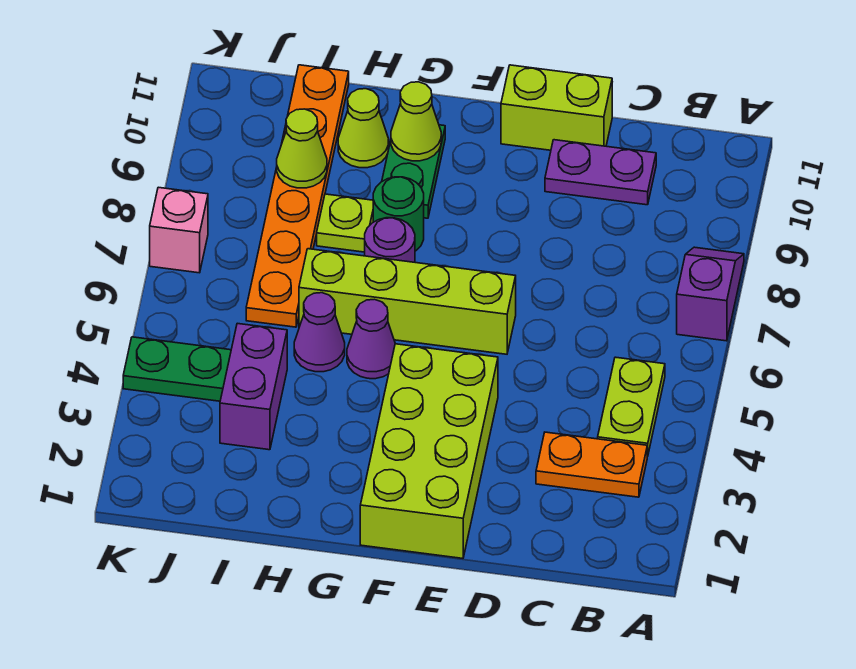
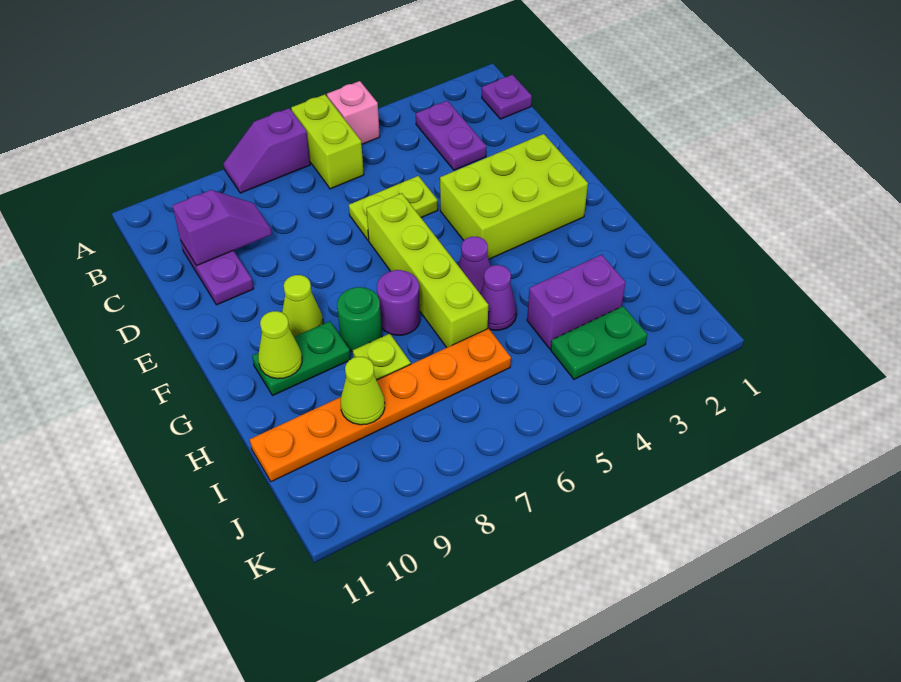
none -> purple plate B1 level 1
orange plate B3:C3 level 1 -> purple plate B3:C3 level 1
lime plate B4:B5 level 1 -> lime plate D5:D6 level 1
none -> purple slope C9:C10 level 2 top 10
lime brick D11:E11 level 1 -> lime brick A6:B6 level 1
lime brick E1:F4 level 1 -> lime brick E2:F4 level 1
lime cone H10 level 1 -> lime cone F9 level 1
green plate J4:K4 level 1 -> green plate J3:J4 level 1
pink brick K7 level 1 -> pink brick A5 level 1

